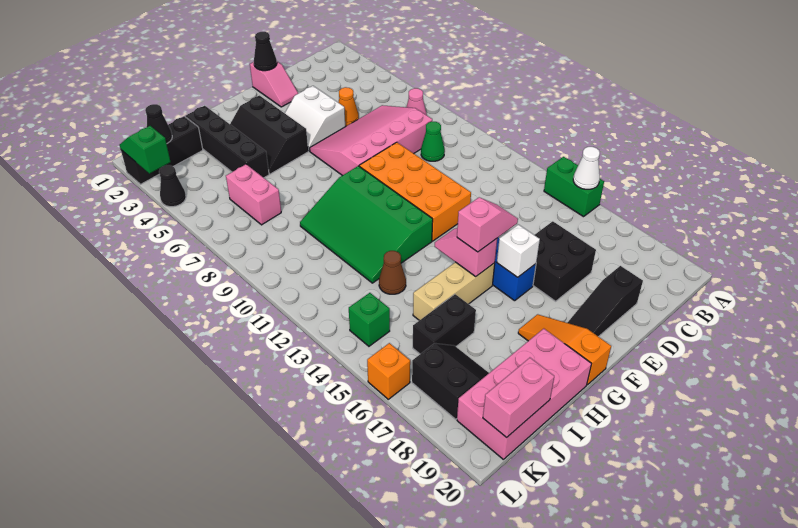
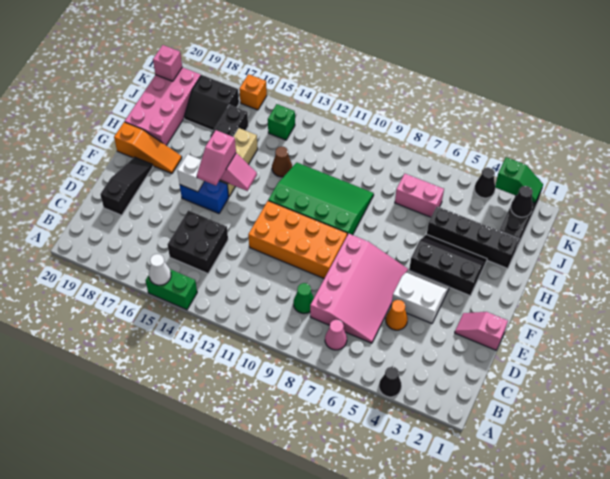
black brick D16:E17 level 1 -> black brick C14:D15 level 1
black cone E1 level 2 -> black cone A4 level 1
pink brick J20:K20 level 2 -> pink brick K20 level 2

